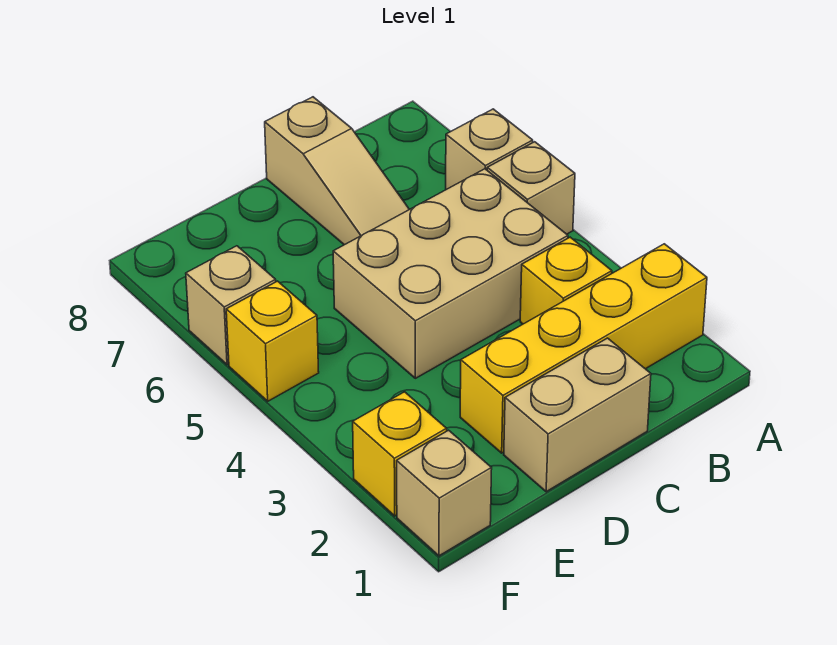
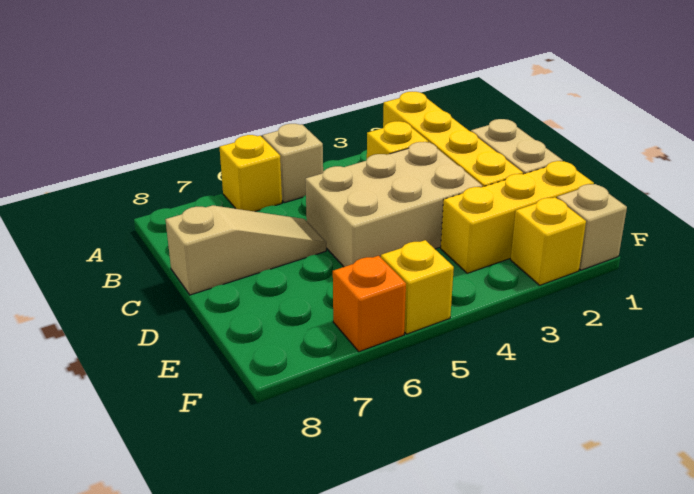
tan brick A6 level 1 -> yellow brick A6 level 1
tan brick B4:D5 level 1 -> tan brick C3:D5 level 1
none -> yellow brick E1:E3 level 1
tan brick F6 level 1 -> orange brick F6 level 1

